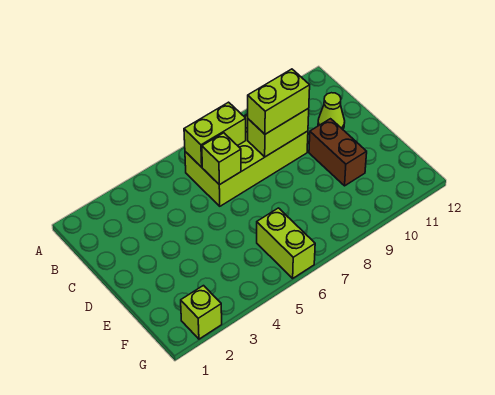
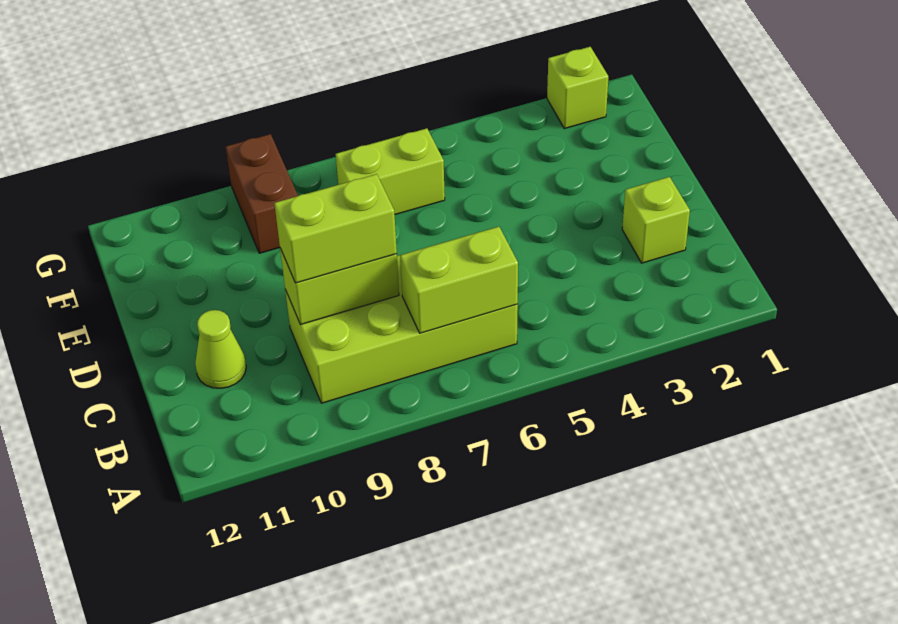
lime brick C6 level 2 -> lime brick C2 level 1
brown brick D10:E10 level 1 -> brown brick F9:G9 level 1
lime brick F6:G6 level 1 -> lime brick F6:F7 level 1

